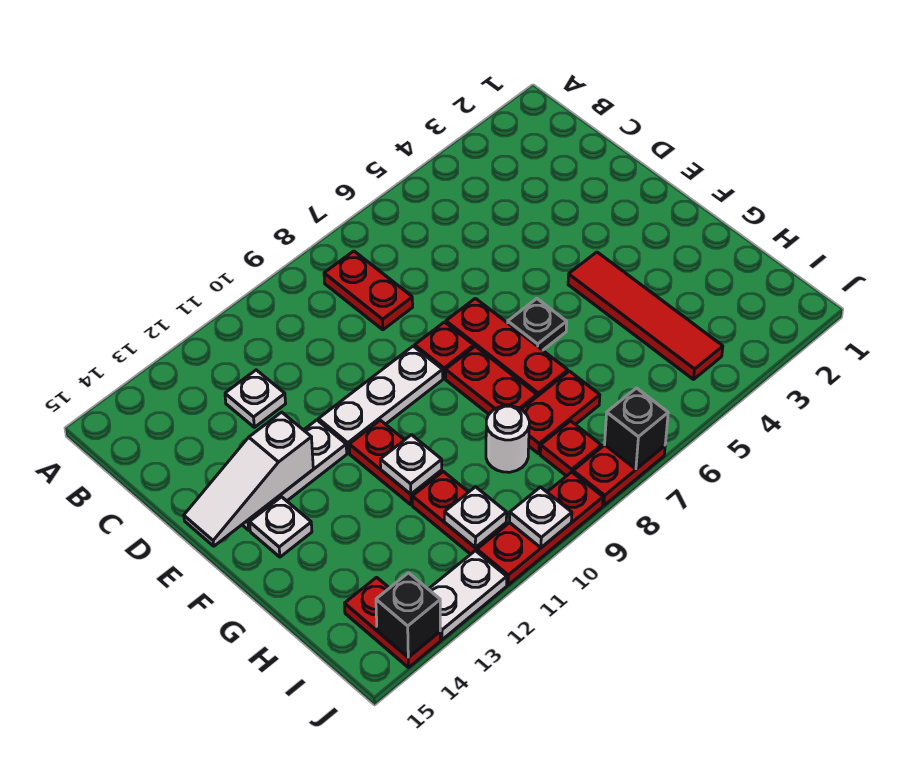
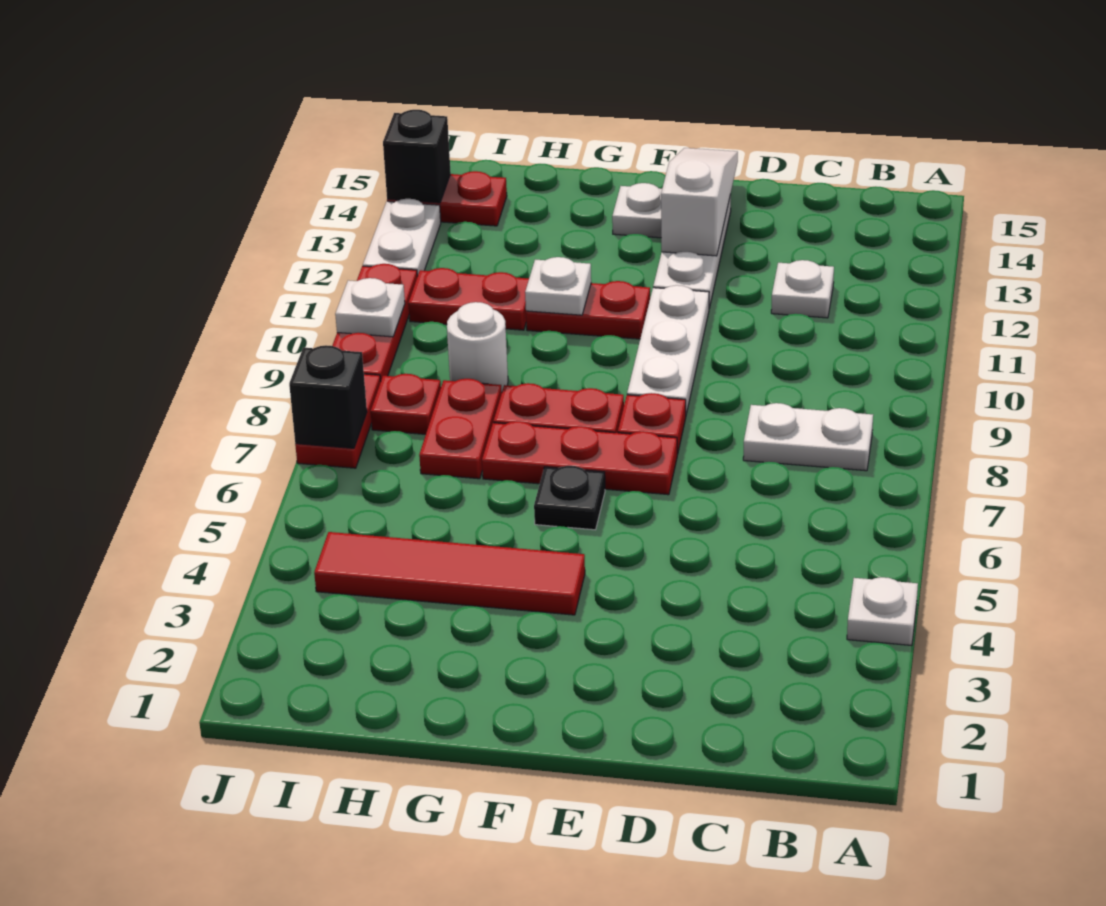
red plate B8:C8 level 1 -> white plate B8:C8 level 1
white plate I11 level 2 -> white plate A4 level 1

